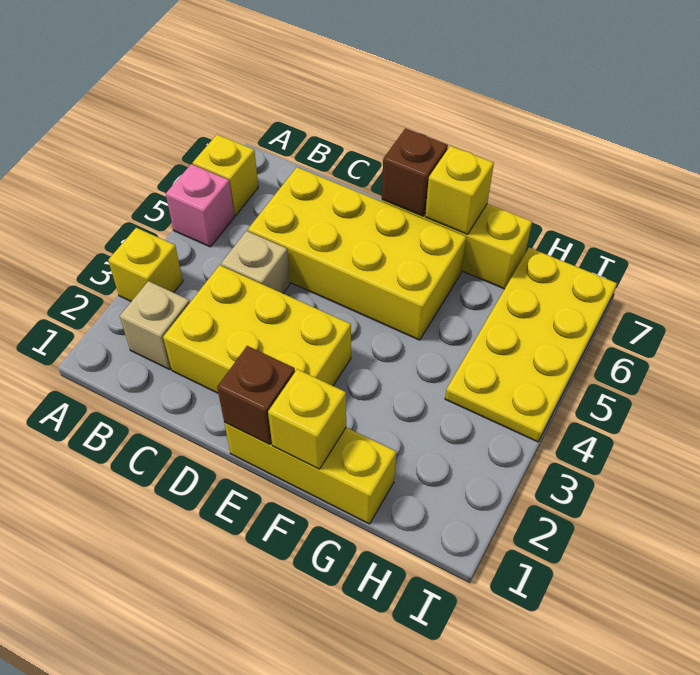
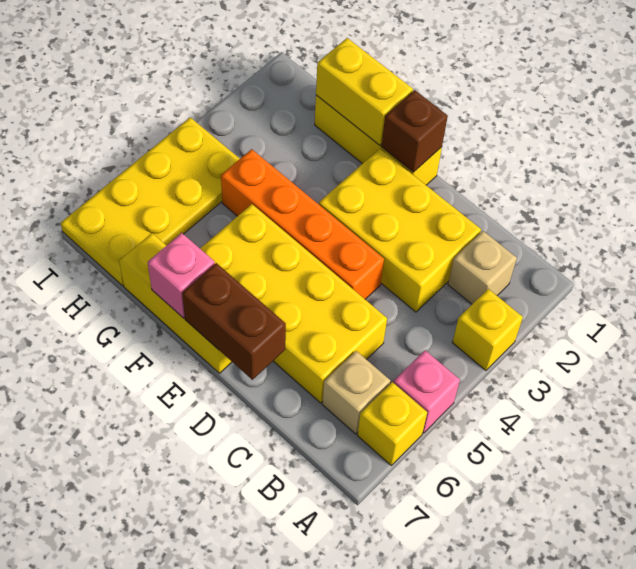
tan brick C4 level 1 -> tan brick B6 level 1
none -> orange brick D4:G4 level 1
brown brick E7 level 2 -> brown brick D7:E7 level 2
yellow brick F1 level 2 -> yellow brick F1:G1 level 2
yellow brick F7 level 2 -> pink brick F7 level 2

